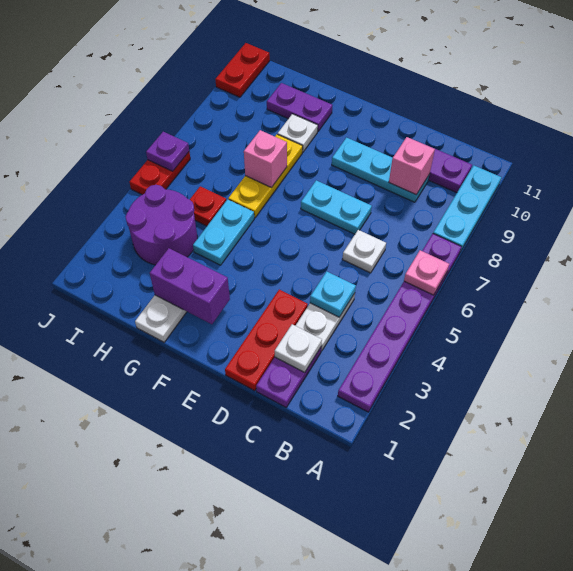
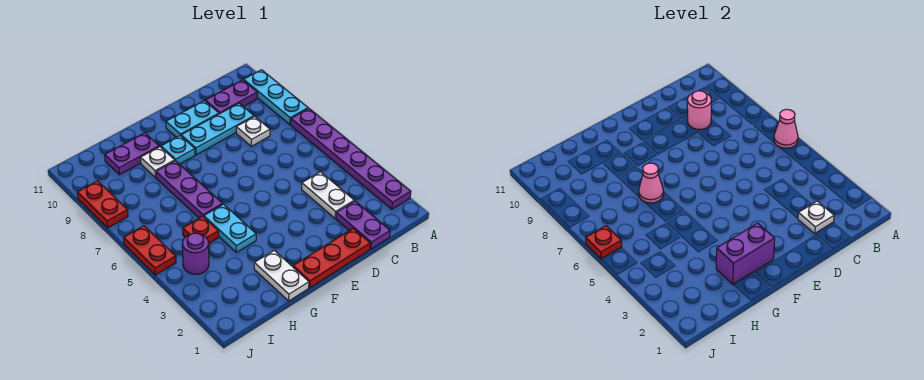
pink plate A6 level 2 -> pink cone A6 level 2
cyan plate C4 level 2 -> cyan plate F9 level 1
white plate C6 level 1 -> white plate C8 level 1
pink brick C9 level 2 -> pink round brick C9 level 2
red plate D1:D3 level 1 -> red plate D1:F1 level 1
cyan plate D7:E7 level 1 -> cyan plate D10:E10 level 1
yellow plate G6:G8 level 1 -> purple plate G6:G8 level 1
pink brick G7 level 2 -> pink cone G7 level 2
purple round brick H3:I4 level 1 -> purple round brick I4 level 1
purple plate J6 level 2 -> red plate J6 level 2
red plate J10:J11 level 1 -> red plate J8:J9 level 1

